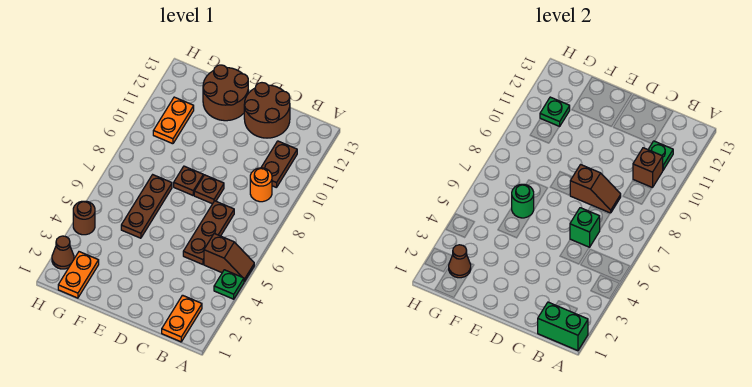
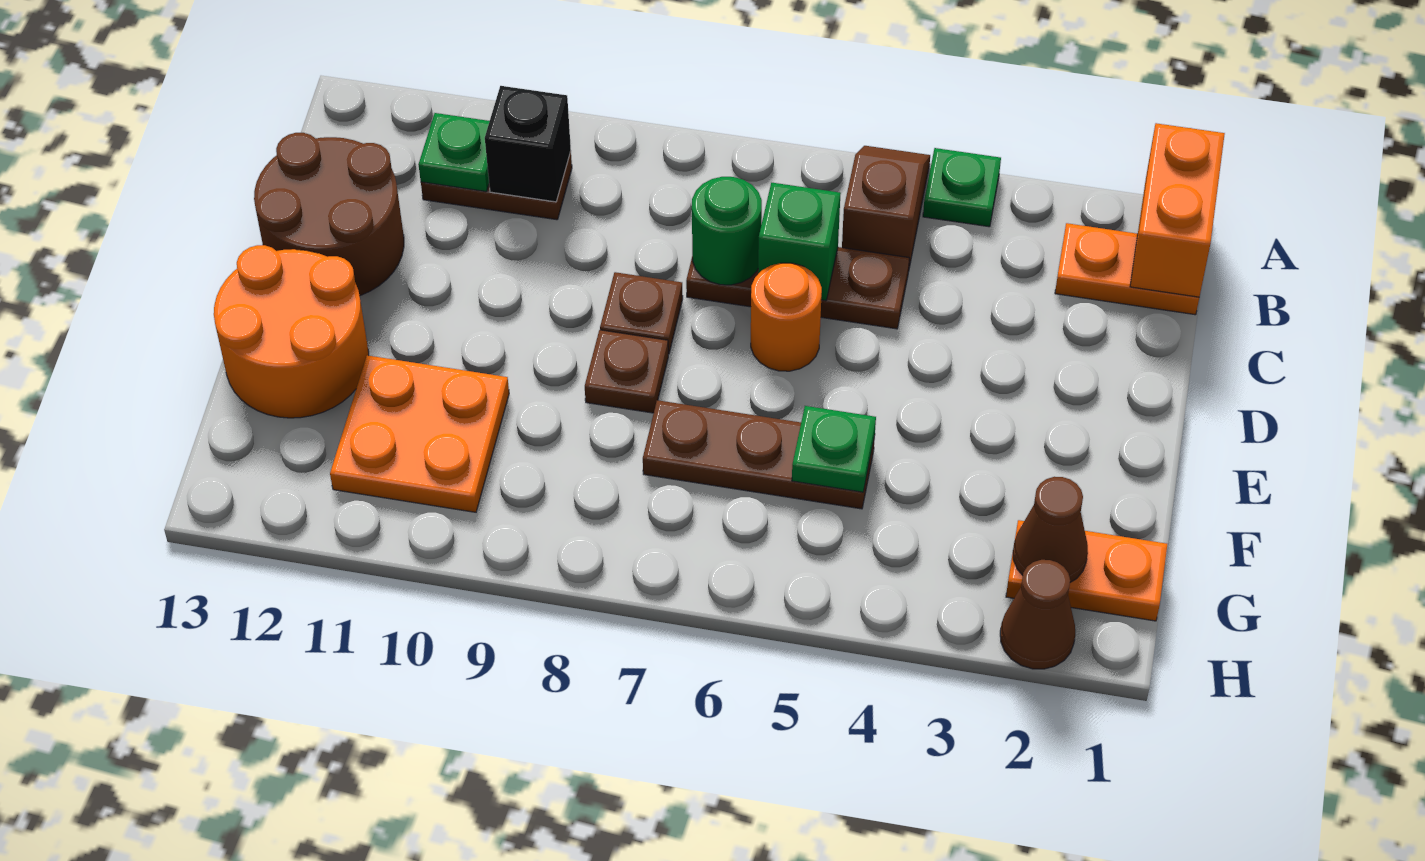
green brick A1:B1 level 2 -> orange brick A1:B1 level 2
orange round brick B9 level 1 -> orange round brick D6 level 1
brown brick B10 level 2 -> black brick B10 level 2
brown slope C8:D8 level 2 top D -> none
brown round brick E12:F13 level 1 -> orange round brick E12:F13 level 1
green round brick F6 level 2 -> green round brick C7 level 2
orange plate G10:G11 level 1 -> orange plate F10:G11 level 1
green plate G11 level 2 -> green plate F5 level 2
brown round brick H4 level 1 -> none

